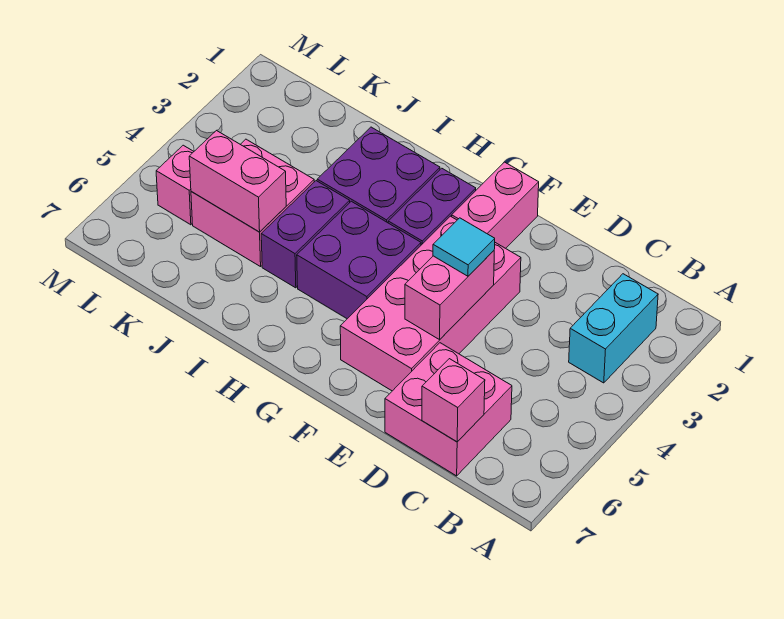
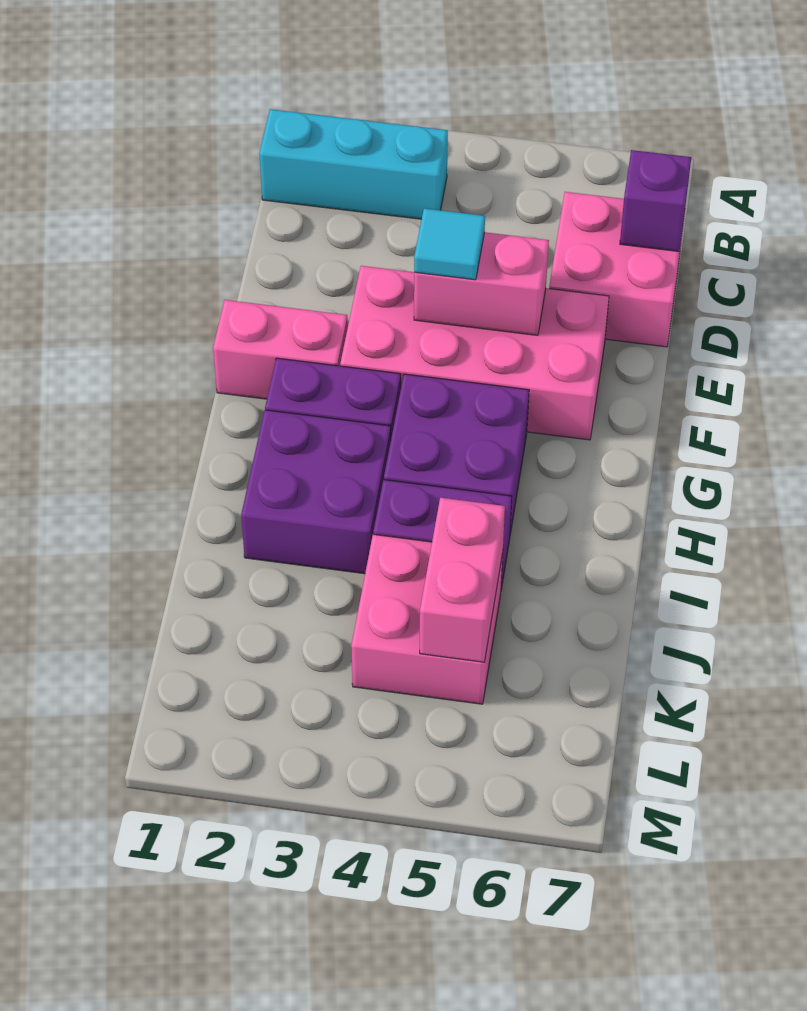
cyan brick B2:B3 level 1 -> cyan brick B1:B3 level 1
pink brick C7 level 2 -> purple brick C7 level 2
pink brick L5 level 1 -> none

